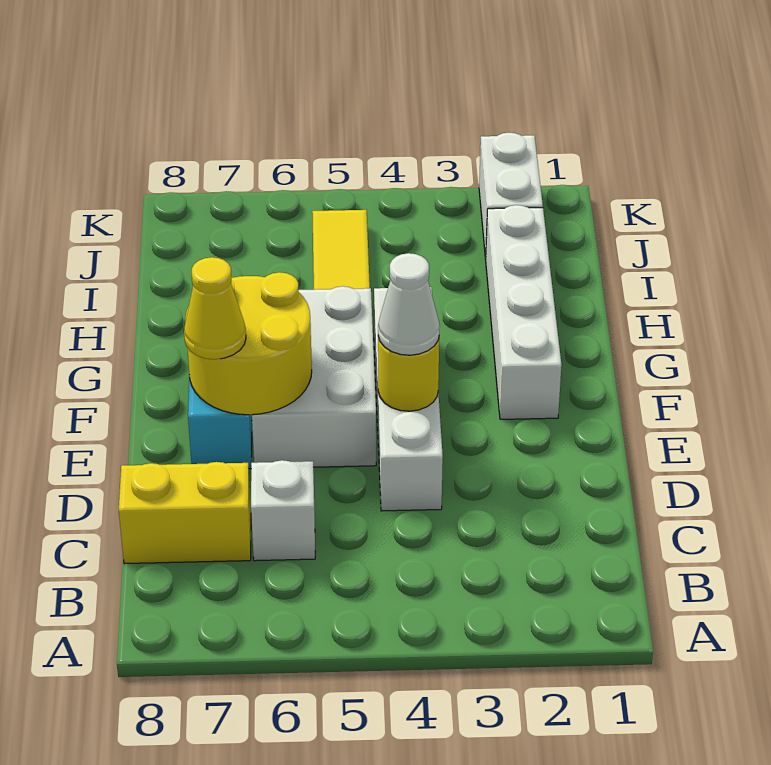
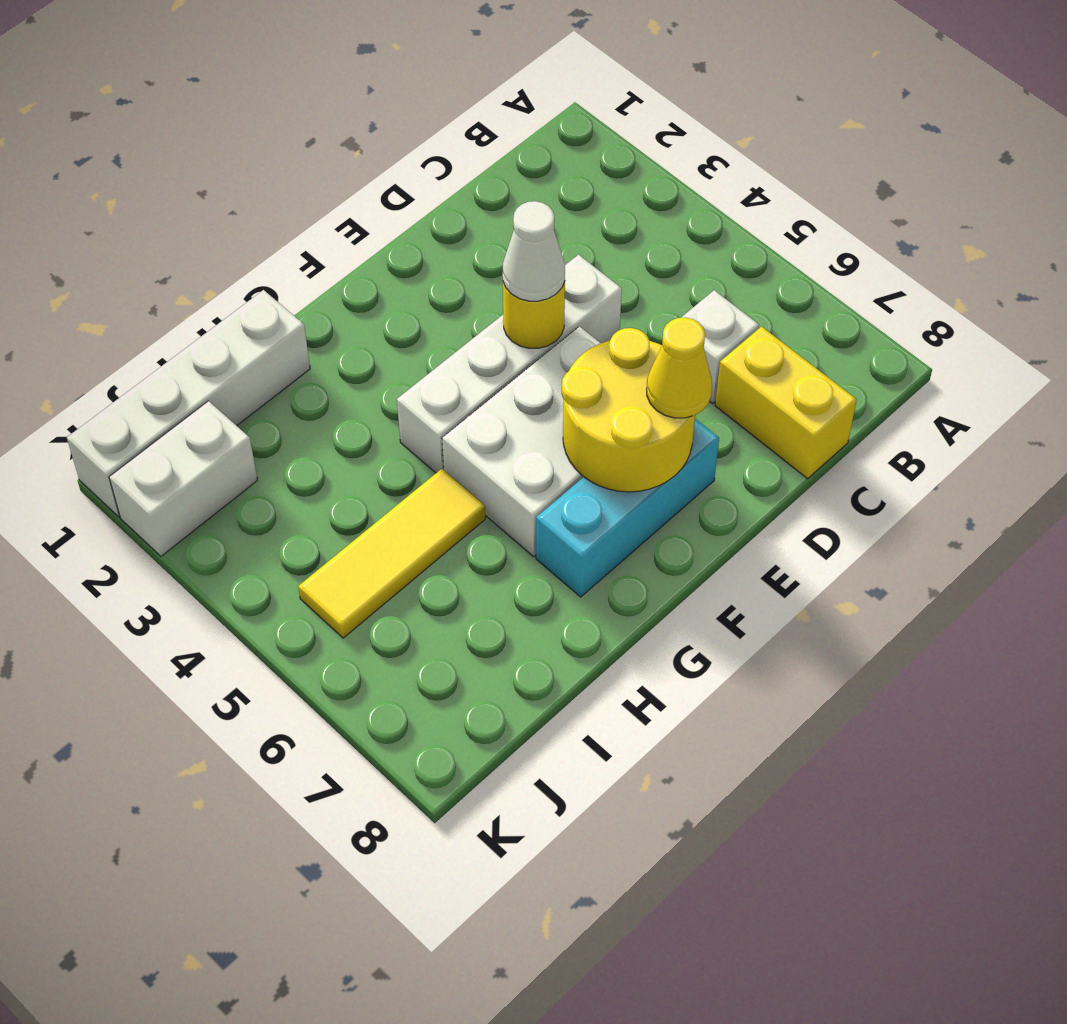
white brick F2:I2 level 1 -> white brick H1:K1 level 1

